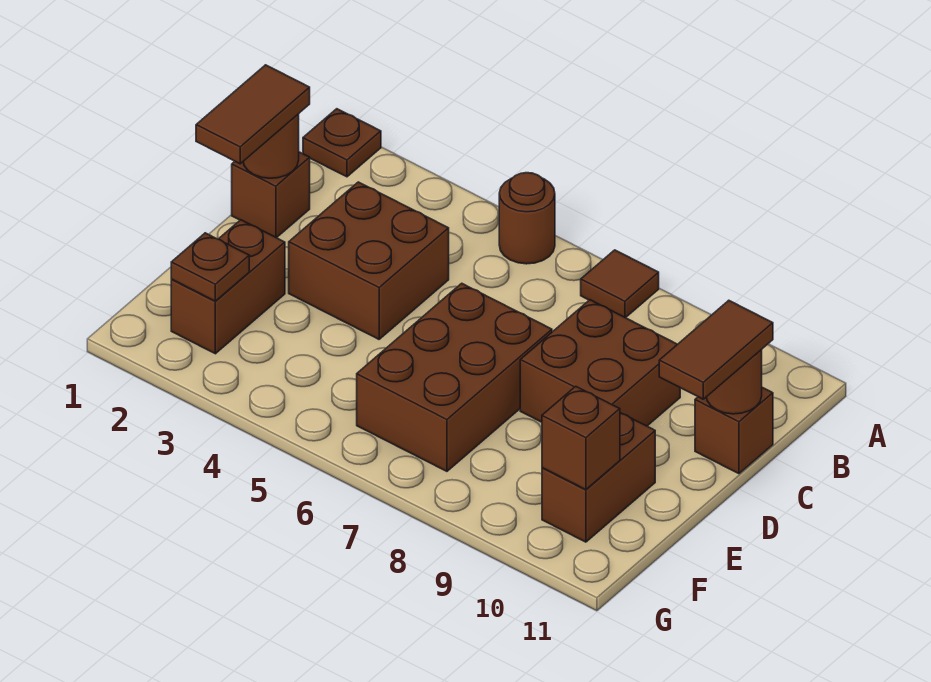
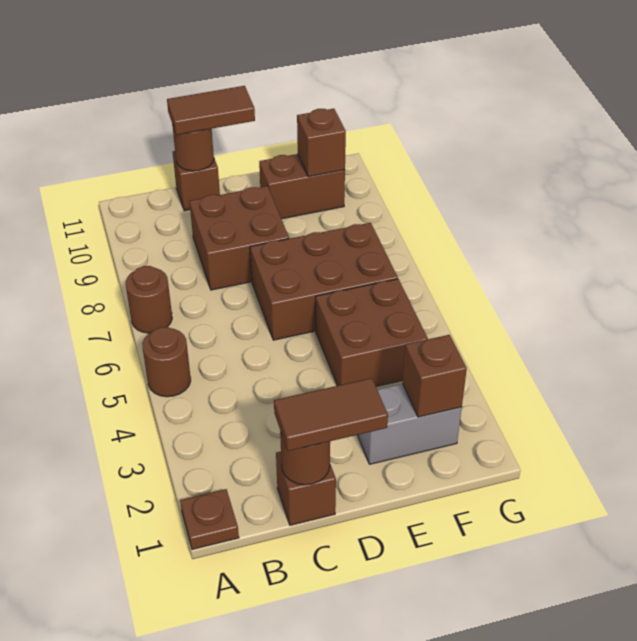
brown tile A7 level 1 -> brown round brick A7 level 1
brown brick C3:D4 level 1 -> brown brick E4:F5 level 1
brown brick E2:F2 level 1 -> grey brick E2:F2 level 1
brown plate F2 level 2 -> brown brick F2 level 2

